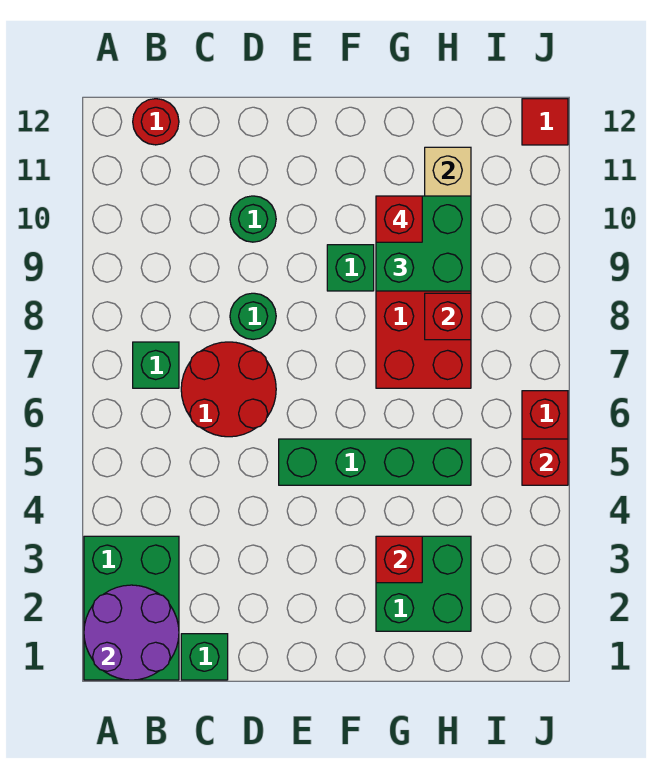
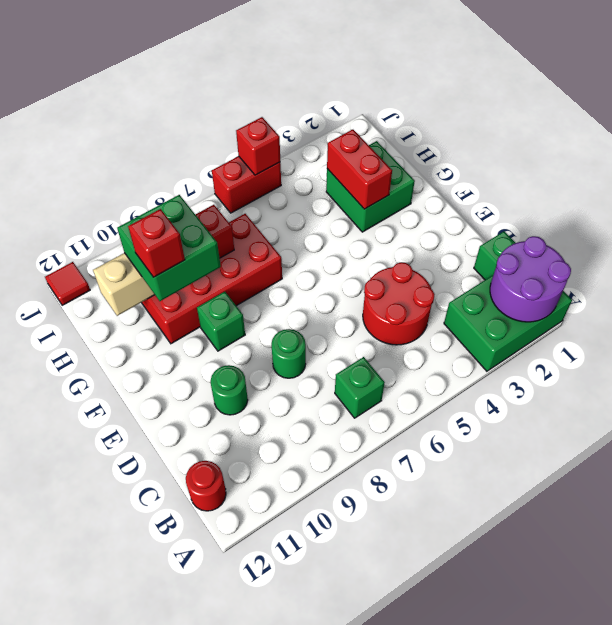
red round brick C6:D7 level 1 -> red round brick C4:D5 level 1
green brick E5:H5 level 1 -> none
red brick G3 level 2 -> red brick G3:H3 level 2

